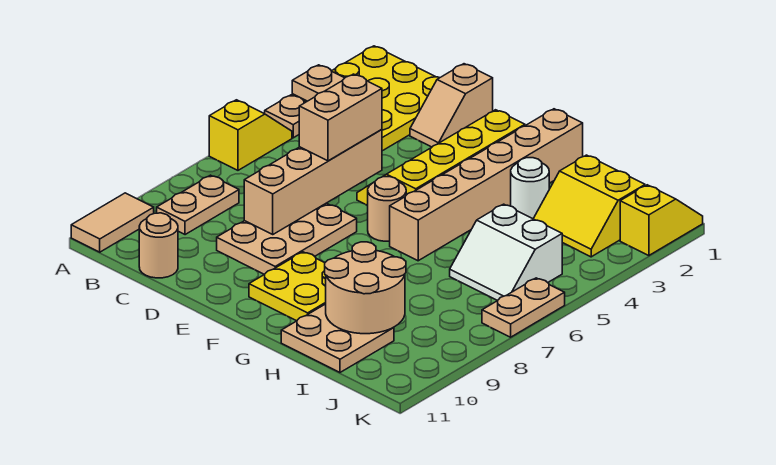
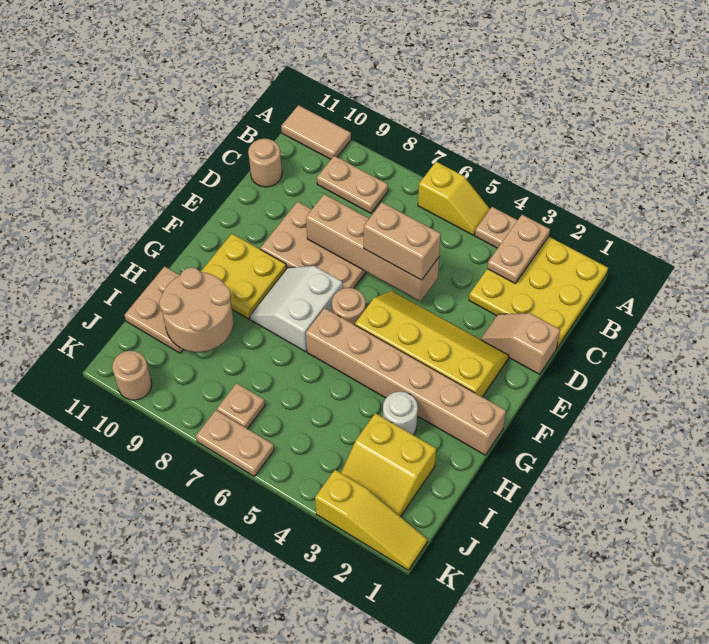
yellow slope I2:J3 level 1 top 2 -> yellow slope I2:J3 level 1 top I
white slope I5:J6 level 1 top 5 -> white slope F7:G8 level 1 top 7
none -> tan plate J7 level 1
yellow slope K1:K2 level 1 top 2 -> yellow slope K1:K3 level 1 top 3
none -> tan round brick K10 level 1

